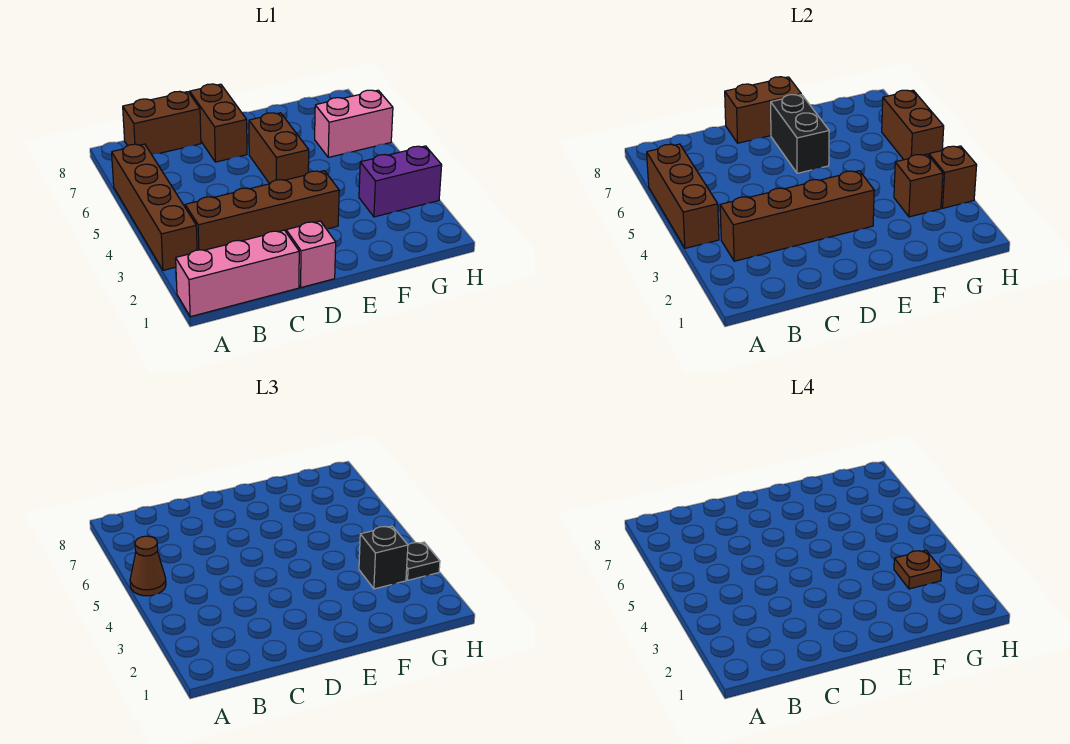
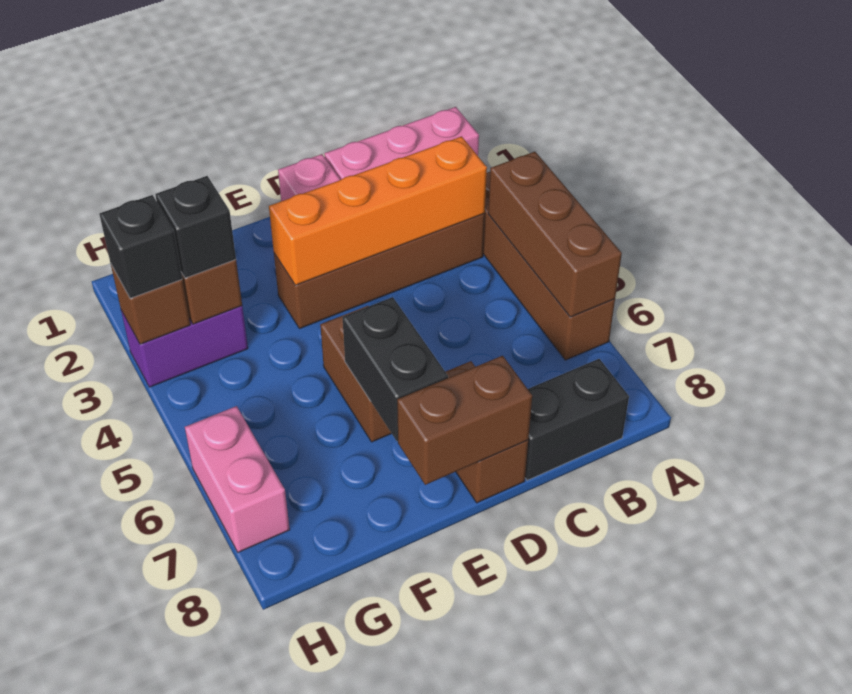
brown cone A5 level 3 -> none
brown brick B3:E3 level 2 -> orange brick B3:E3 level 2
brown brick B8:C8 level 1 -> black brick B8:C8 level 1
brown plate G3 level 4 -> none
pink brick G6:H6 level 1 -> pink brick H6:H7 level 1
black plate H3 level 3 -> black brick H3 level 3
brown brick H5:H6 level 2 -> none

